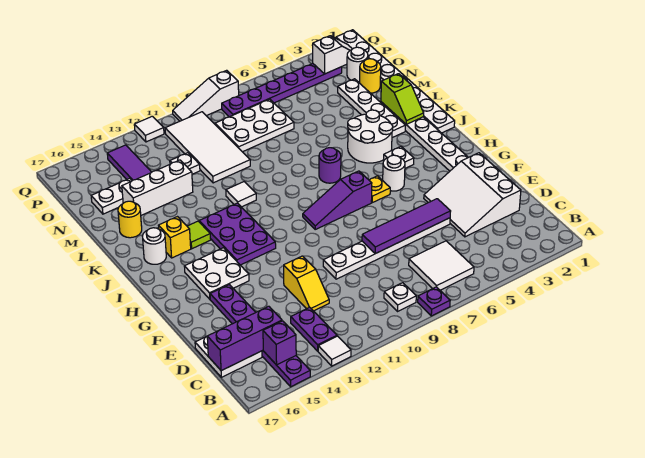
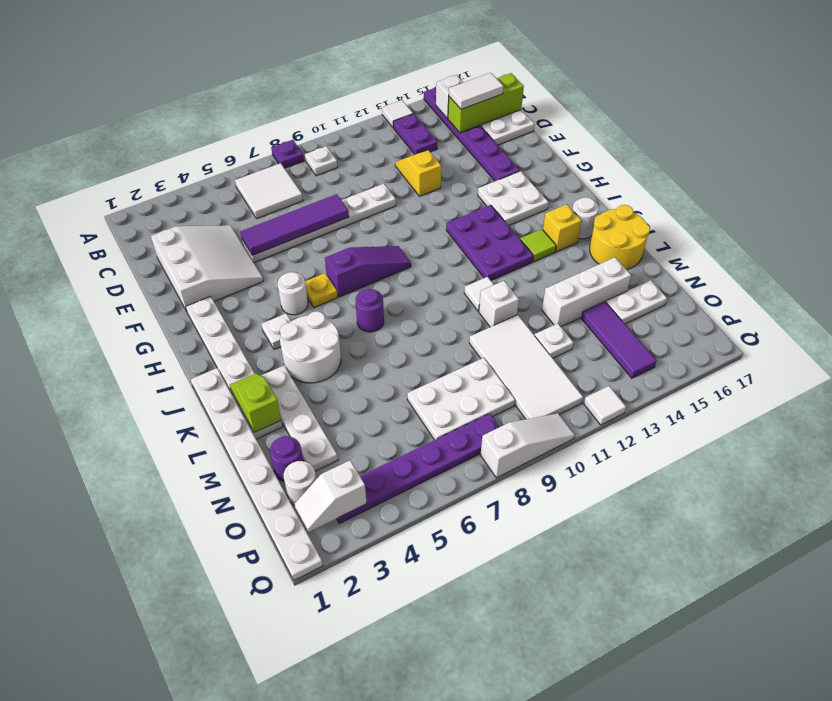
purple brick B15 level 2 -> white brick B15 level 2
purple brick C15:C17 level 2 -> lime brick C15:C17 level 2
none -> white tile C15:C16 level 3
none -> white brick L11 level 1
yellow round brick L16 level 1 -> yellow round brick K16:L17 level 1
yellow round brick N2 level 1 -> purple round brick N2 level 1

